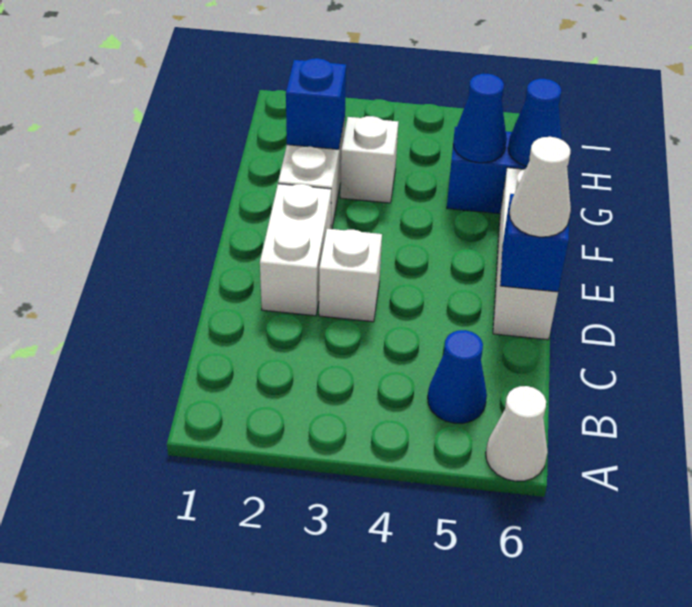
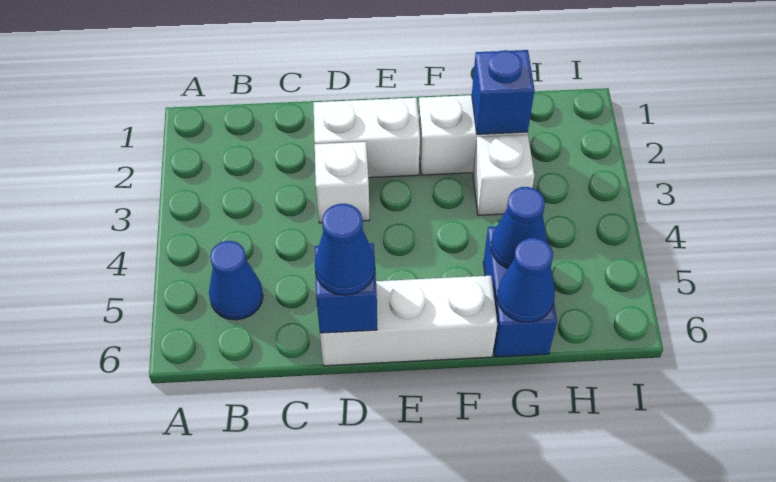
white cone A6 level 1 -> none
white cone D6 level 3 -> blue cone D6 level 3

